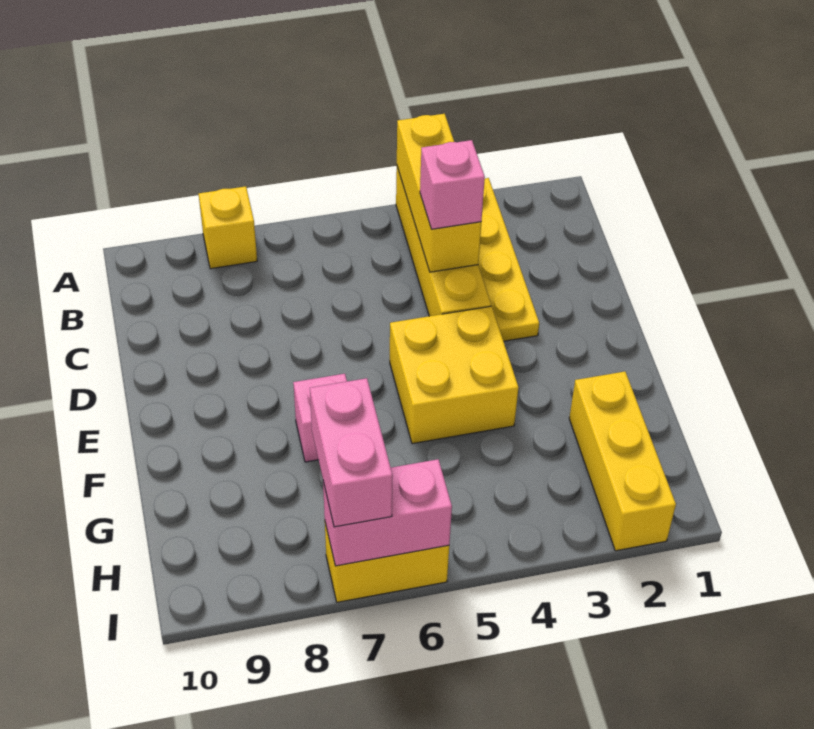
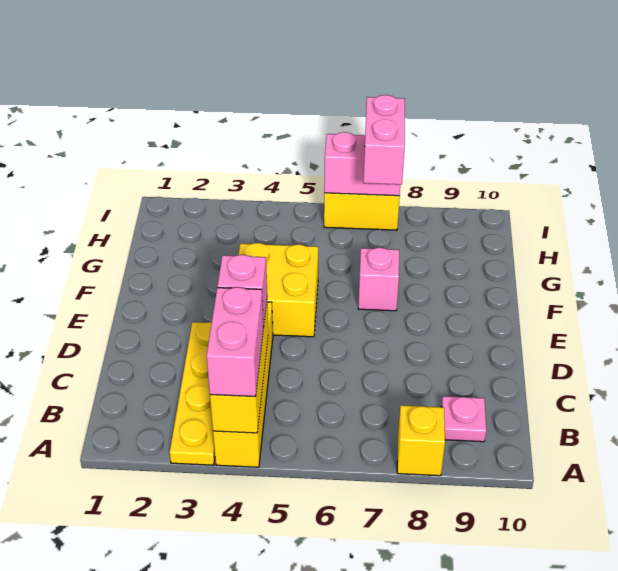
none -> pink brick A4:B4 level 3
none -> pink plate B9 level 1
yellow brick G2:I2 level 1 -> none

